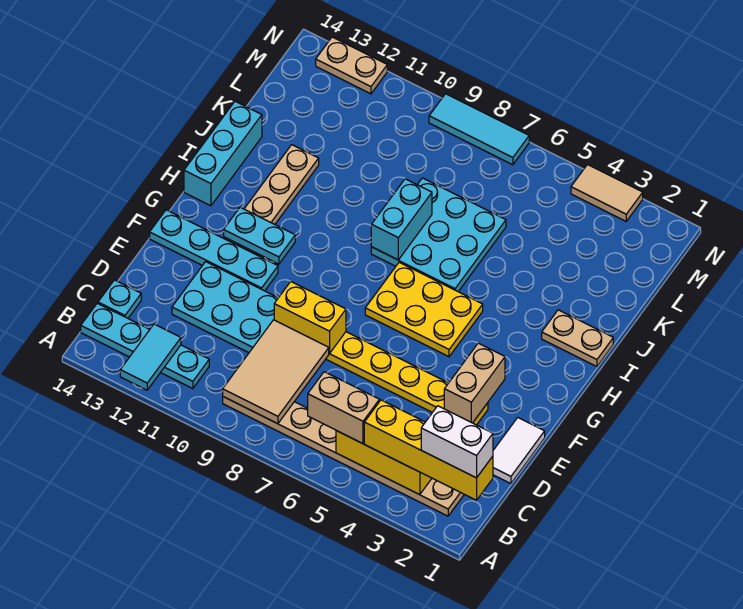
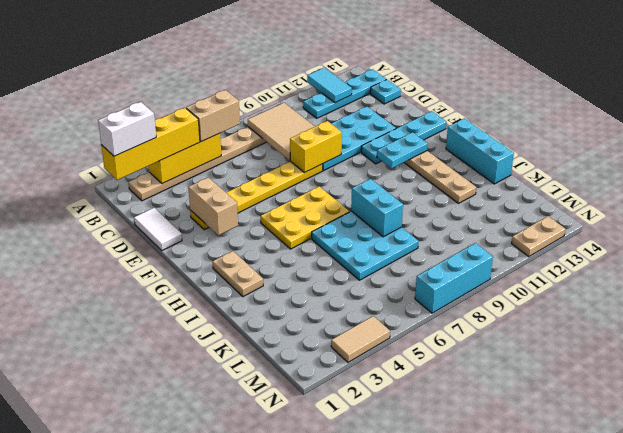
tan plate I1:I2 level 1 -> tan plate H2:I2 level 1
cyan tile N7:N9 level 1 -> cyan brick N7:N9 level 1

